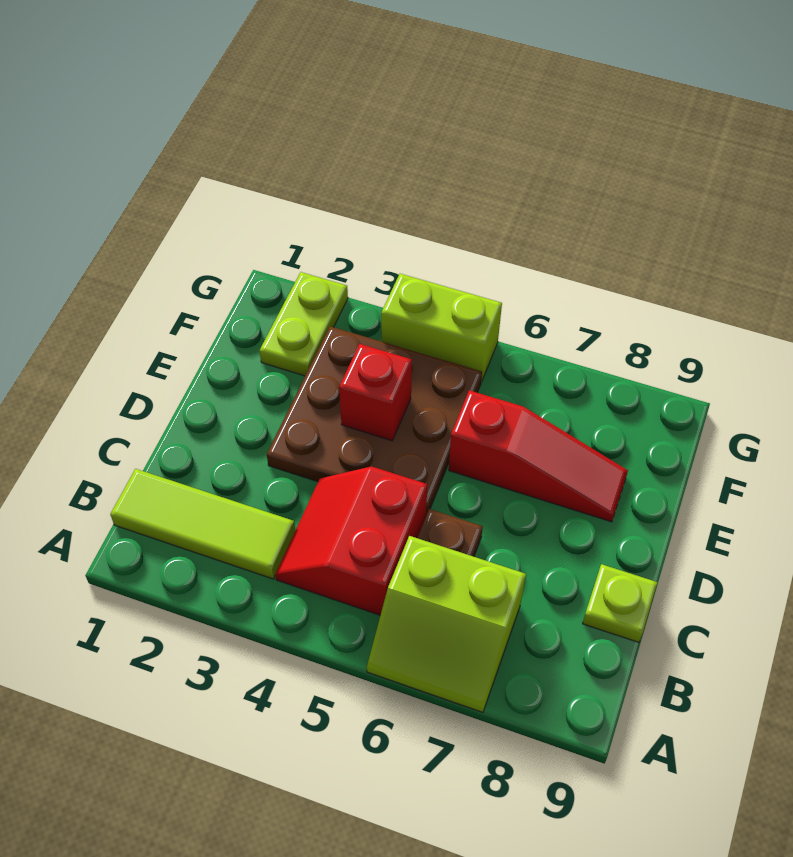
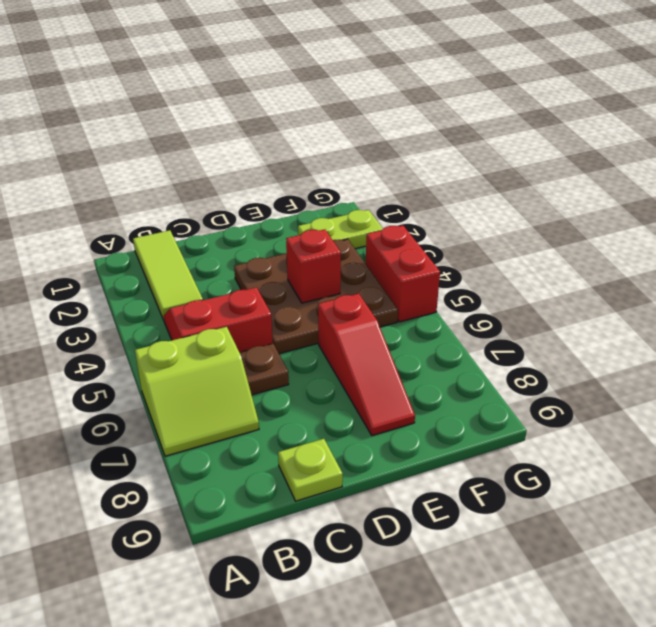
lime slope A6:B7 level 1 top B -> lime slope A6:B7 level 1 top 6
lime brick G4:G5 level 1 -> red brick G4:G5 level 1

